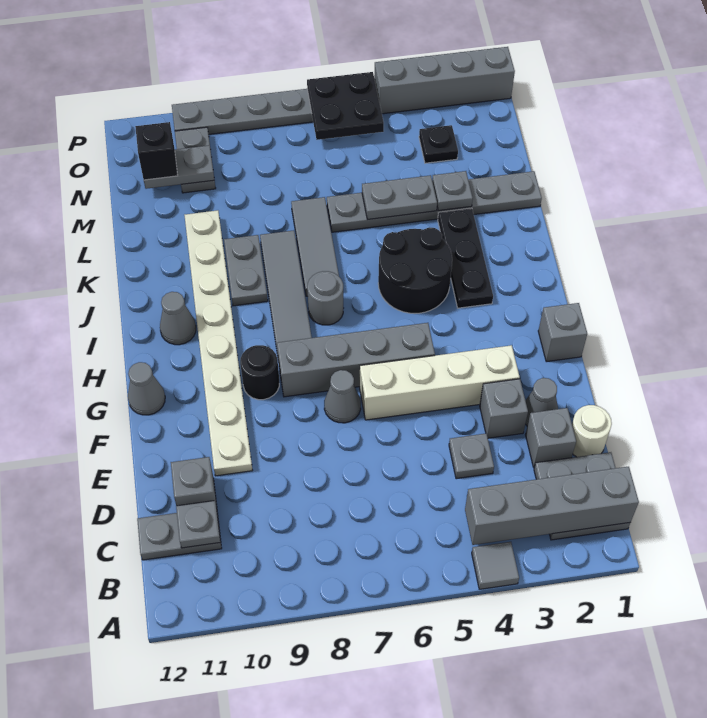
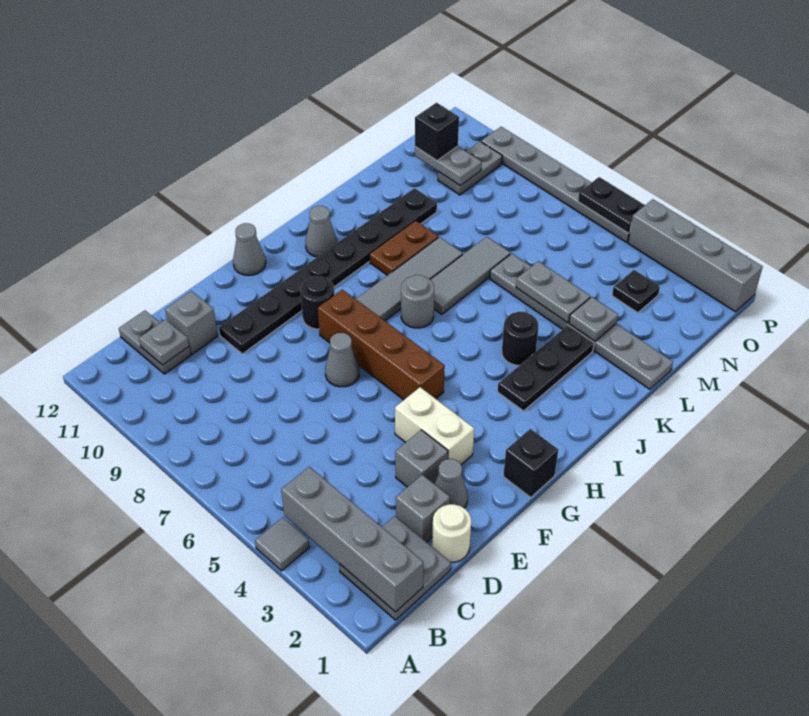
grey plate D4 level 1 -> none
white plate E10:L10 level 1 -> black plate E10:L10 level 1
white brick F3:F6 level 1 -> white brick F3:F4 level 1
grey brick G1 level 1 -> black brick G1 level 1
grey brick G5:G8 level 1 -> brown brick G5:G8 level 1
black round brick I4:J5 level 1 -> black round brick J4 level 1
grey plate J9:K9 level 1 -> brown plate J9:K9 level 1
black plate O5:P6 level 2 -> black plate P5:P6 level 2

